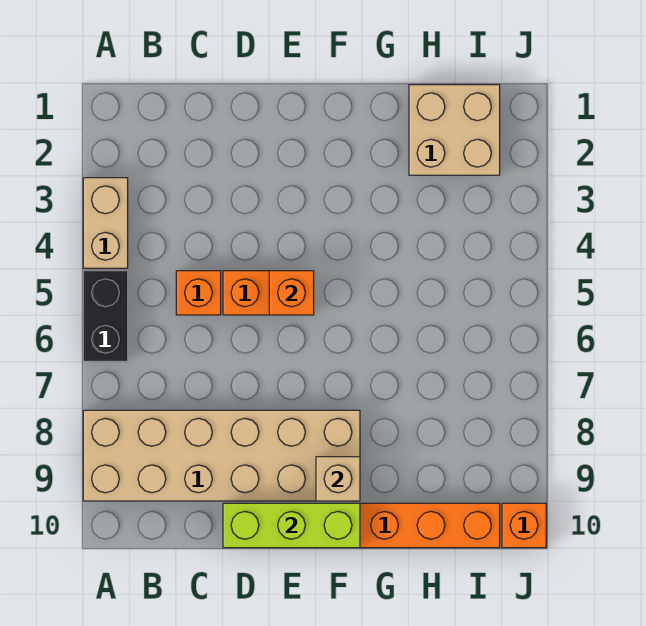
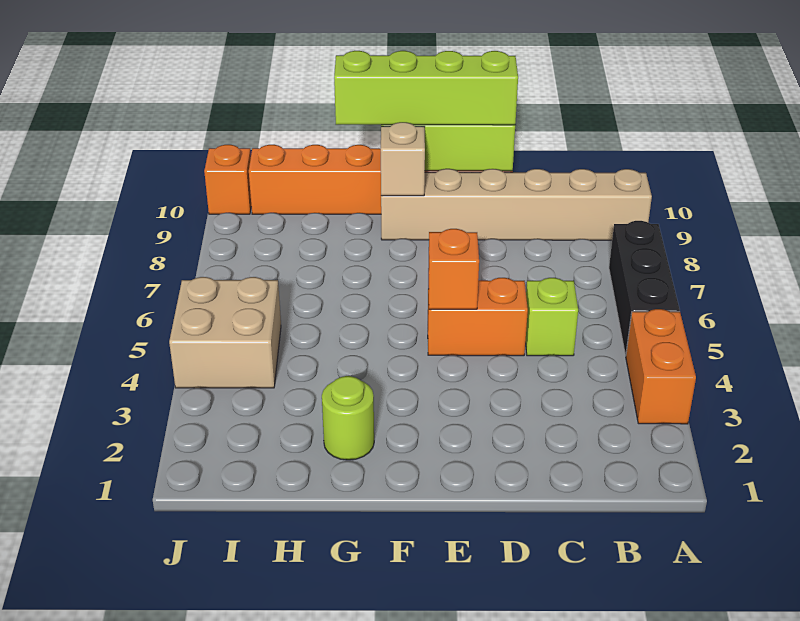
tan brick A3:A4 level 1 -> orange brick A3:A4 level 1
black brick A5:A6 level 1 -> black brick A5:A7 level 1
tan brick A8:F9 level 1 -> tan brick A9:F9 level 1
orange brick C5 level 1 -> lime brick C5 level 1
none -> lime brick D10:G10 level 3
none -> lime round brick G2 level 1
tan brick H1:I2 level 1 -> tan brick I4:J5 level 1

